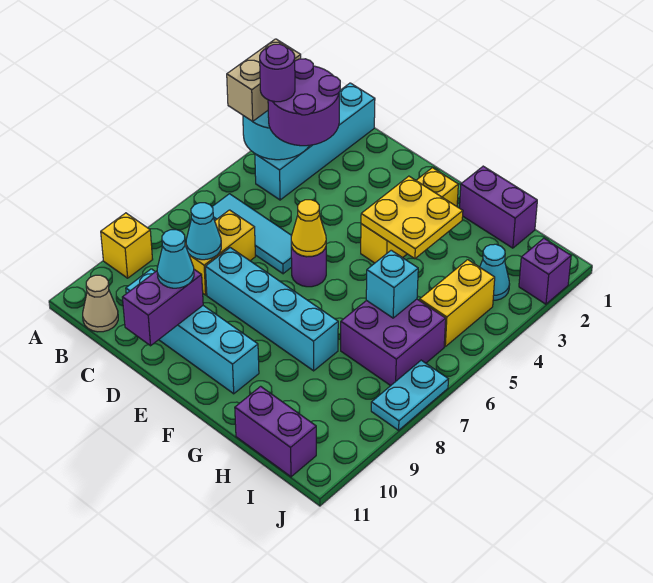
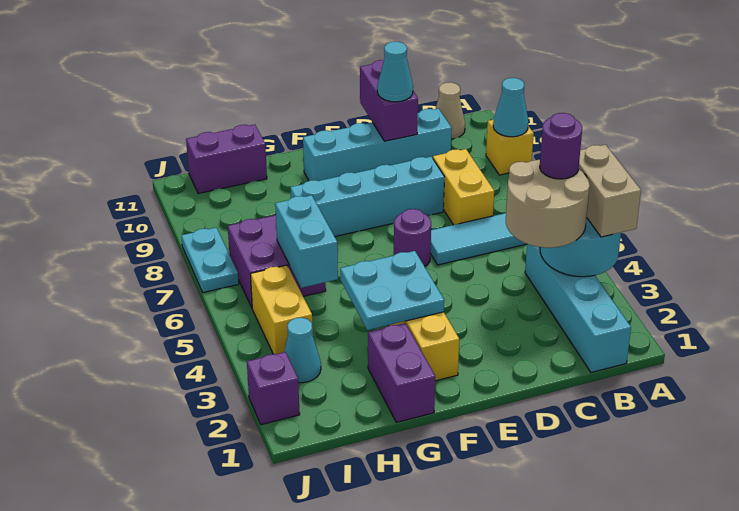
purple round brick B3:C4 level 3 -> tan round brick B3:C4 level 3
cyan cone C8 level 2 -> cyan cone A9 level 2
yellow cone E6 level 2 -> none
yellow plate F3:G4 level 2 -> cyan plate F3:G4 level 2
purple brick G1:H1 level 1 -> purple brick G1:G2 level 1
cyan brick H6 level 2 -> cyan brick H5:H6 level 2

